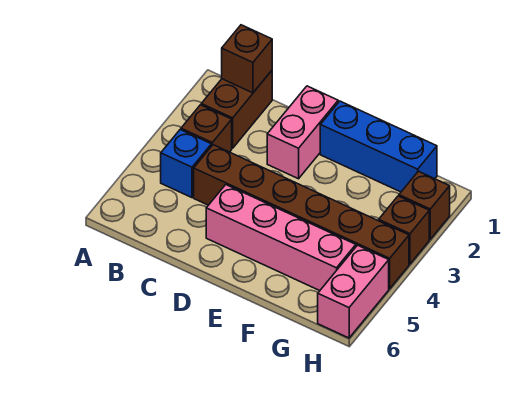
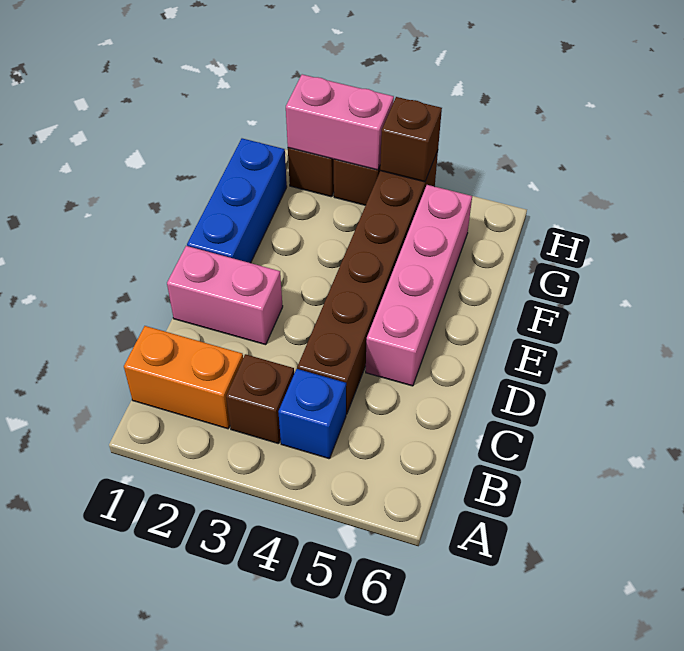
brown brick B1:B2 level 1 -> orange brick B1:B2 level 1
brown brick B1 level 2 -> brown brick H4 level 2
pink brick H5:H6 level 1 -> pink brick H2:H3 level 2

